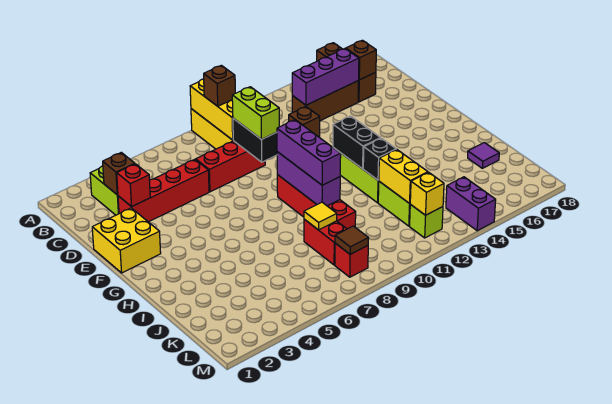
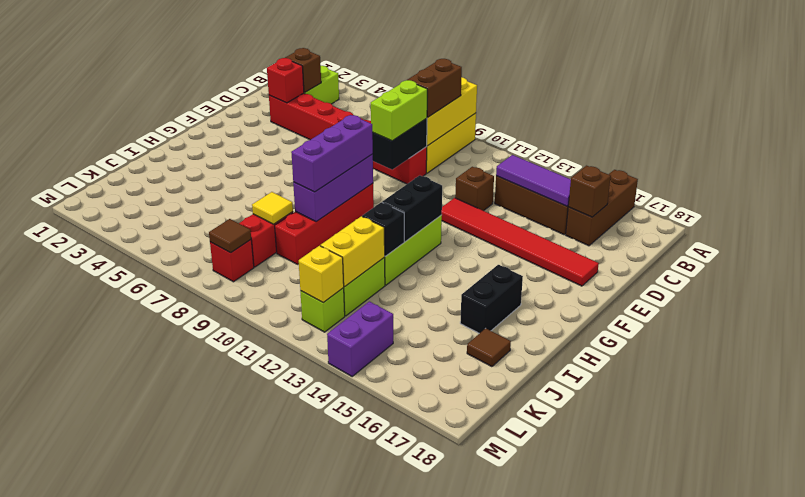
brown brick B9 level 3 -> brown brick B9:C9 level 3
purple brick C13:C15 level 2 -> purple tile C13:C15 level 2
yellow brick E1:F2 level 1 -> none
none -> red tile E12:E17 level 1
none -> black brick H16:I16 level 1
purple tile J17 level 1 -> brown tile J17 level 1

